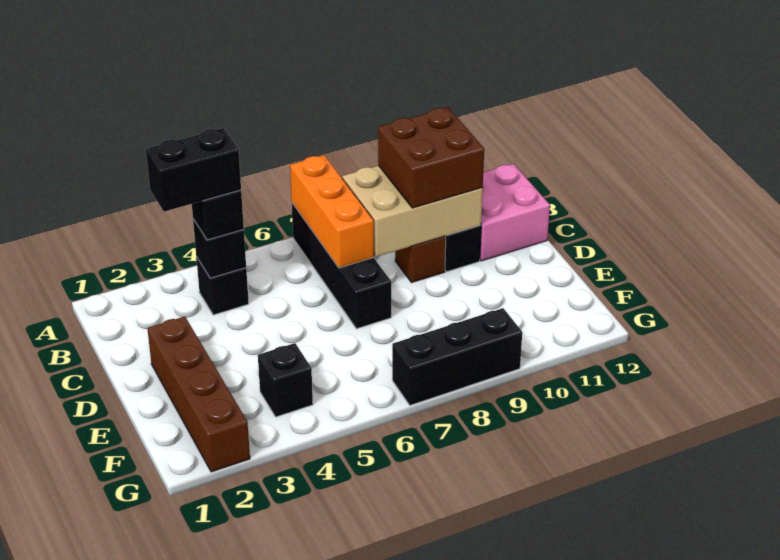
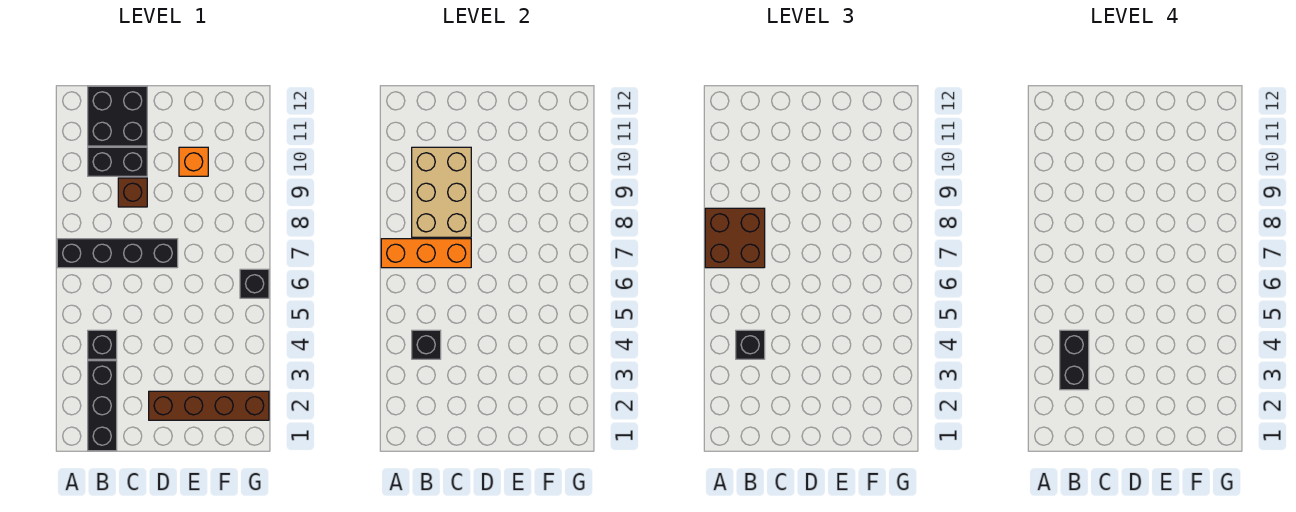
brown brick B9:C10 level 3 -> brown brick A7:B8 level 3
pink brick B11:C12 level 1 -> black brick B11:C12 level 1
none -> orange brick E10 level 1
black brick F4 level 1 -> black brick G6 level 1
black brick G7:G9 level 1 -> black brick B1:B3 level 1

